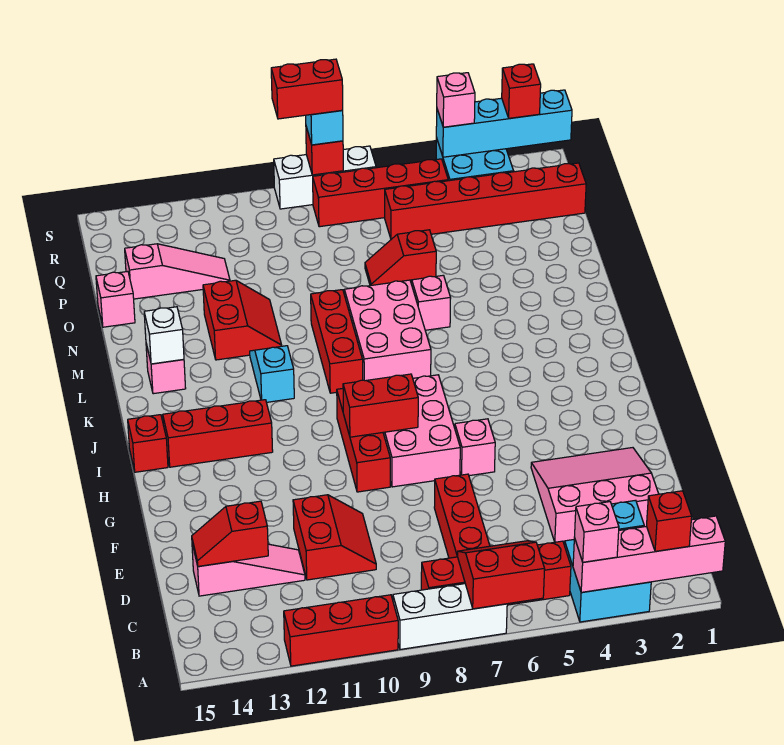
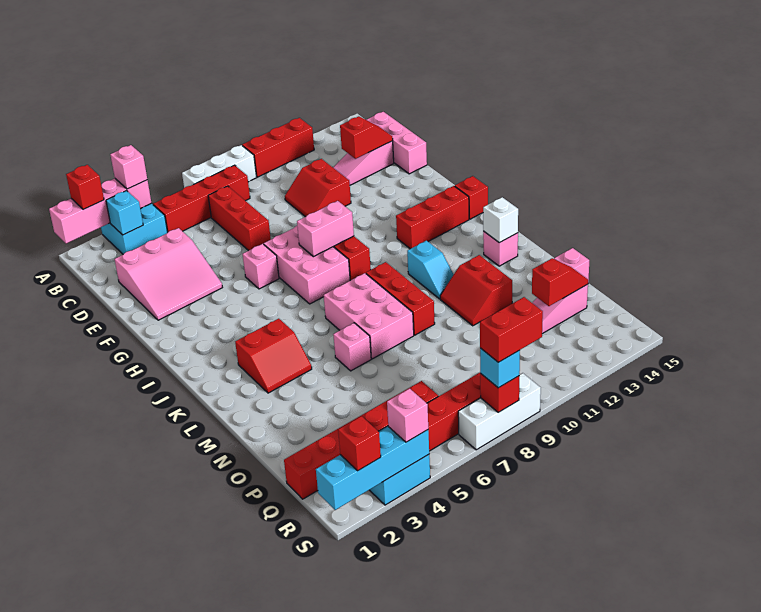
red slope A6:B7 level 2 top A -> red slope K3:L4 level 1 top K
none -> pink brick C15:E15 level 1
red brick H8:H9 level 2 -> pink brick H8:H9 level 2
red slope O6:O7 level 1 top 6 -> red slope P13:P14 level 2 top 13

